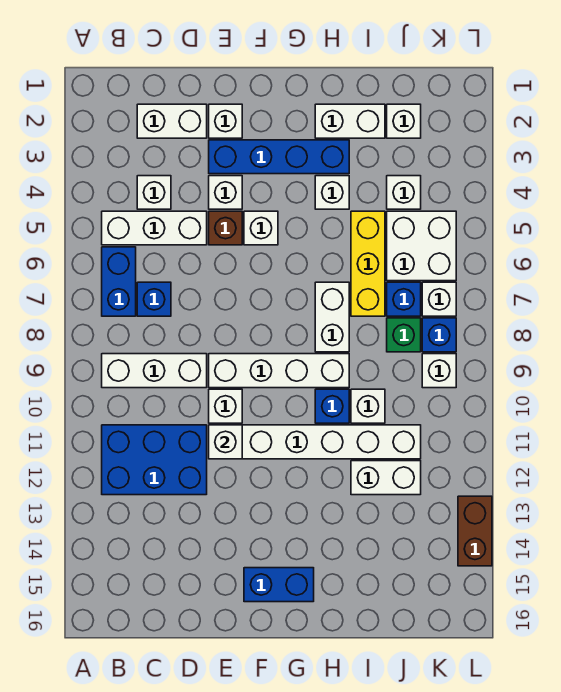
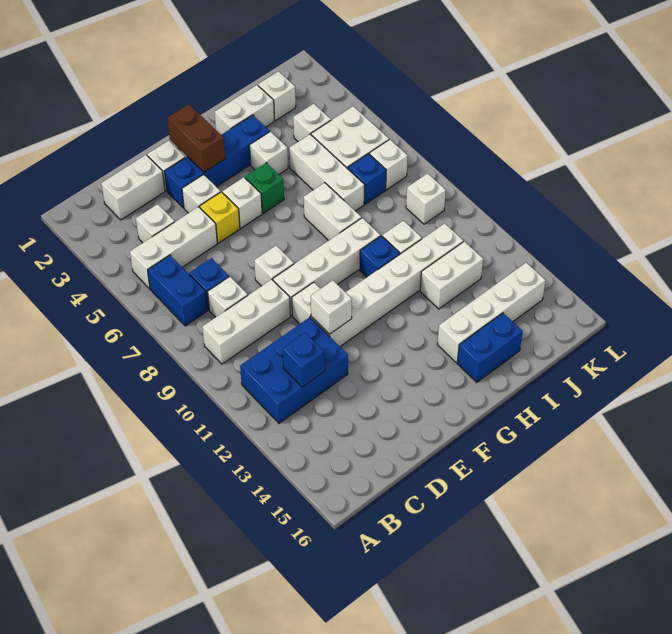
none -> white brick C8 level 1
brown brick E5 level 1 -> yellow brick E5 level 1
none -> white brick E8 level 1
blue brick F15:G15 level 1 -> blue brick H15:I15 level 1
none -> white brick H14:K14 level 1
yellow brick I5:I7 level 1 -> white brick I5:I7 level 1
green brick J8 level 1 -> green brick G5 level 1
blue brick K8 level 1 -> blue brick C12 level 2
brown brick L13:L14 level 1 -> brown brick F2:F3 level 2

